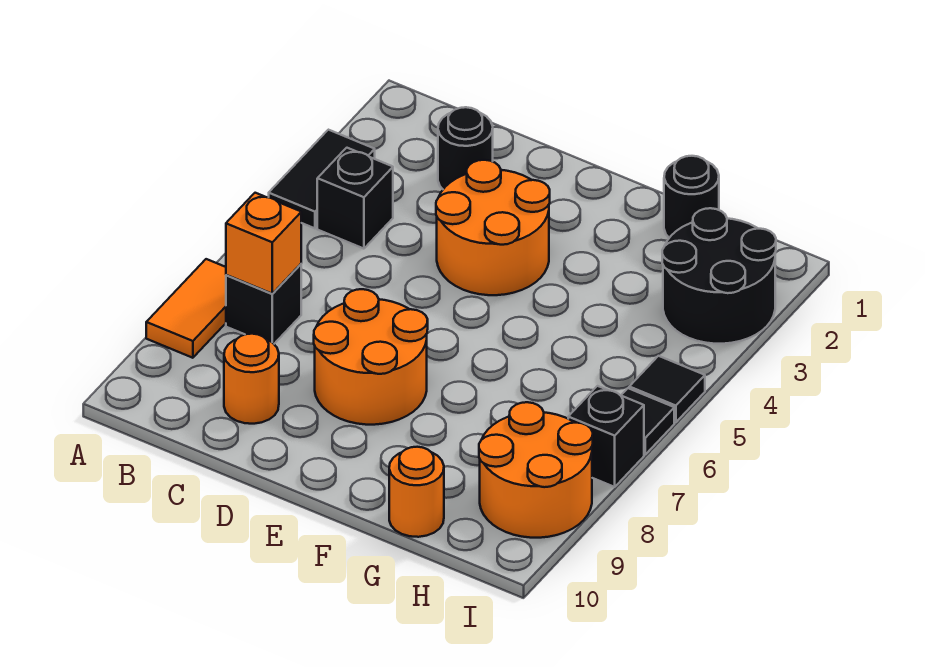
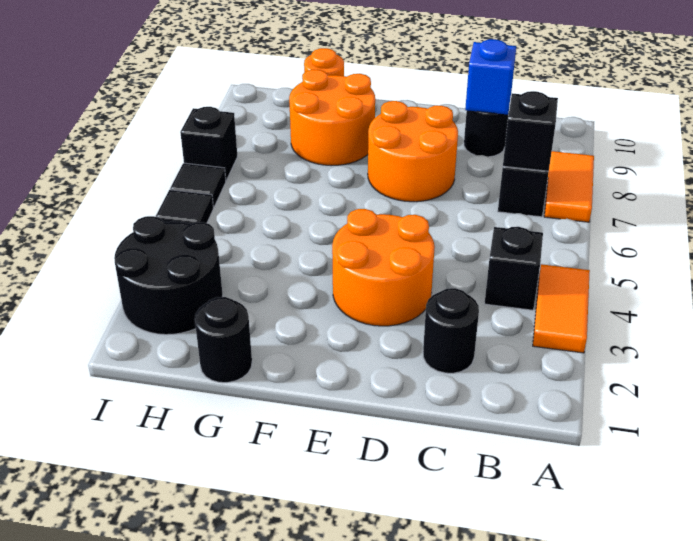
black tile A3:A4 level 1 -> orange tile A3:A4 level 1
orange brick B7 level 2 -> black brick B7 level 2
orange round brick C9 level 1 -> black round brick C9 level 1
none -> blue brick C9 level 2
orange round brick H8:I9 level 1 -> orange round brick F8:G9 level 1

